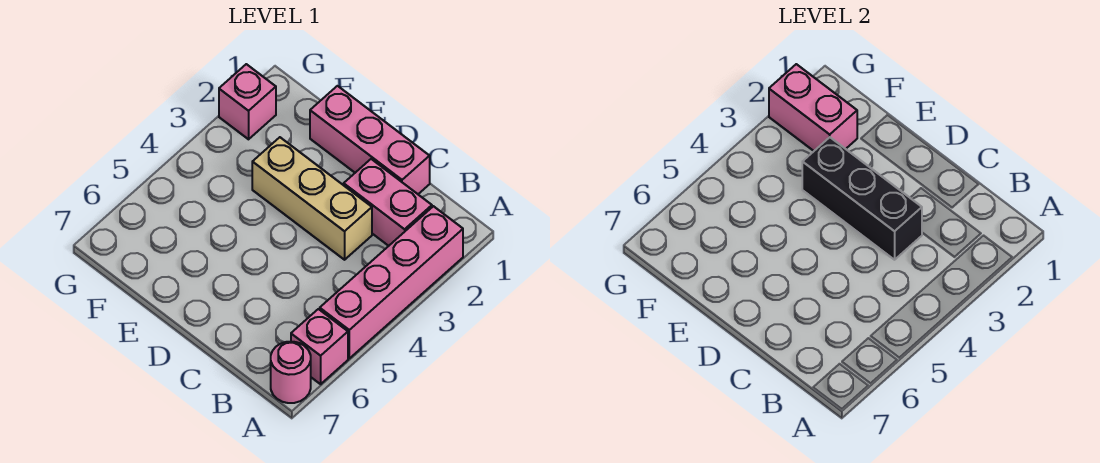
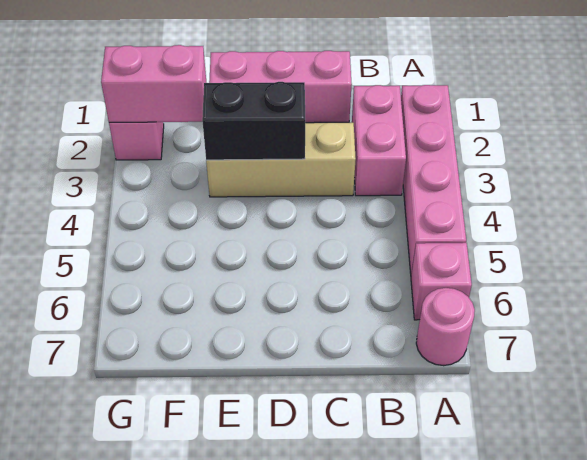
pink brick B2:C2 level 1 -> pink brick B2:B3 level 1
black brick C3:E3 level 2 -> black brick D3:E3 level 2

